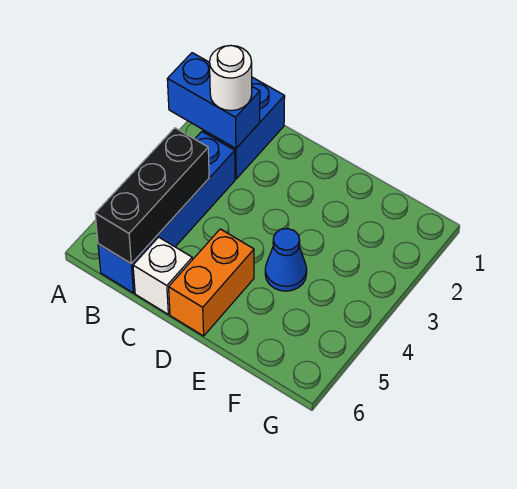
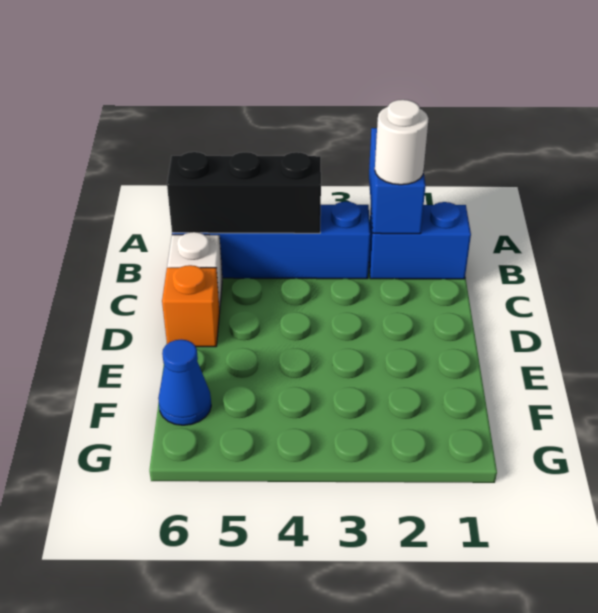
orange brick D5:D6 level 1 -> orange brick D6 level 1
blue cone E4 level 1 -> blue cone F6 level 1

